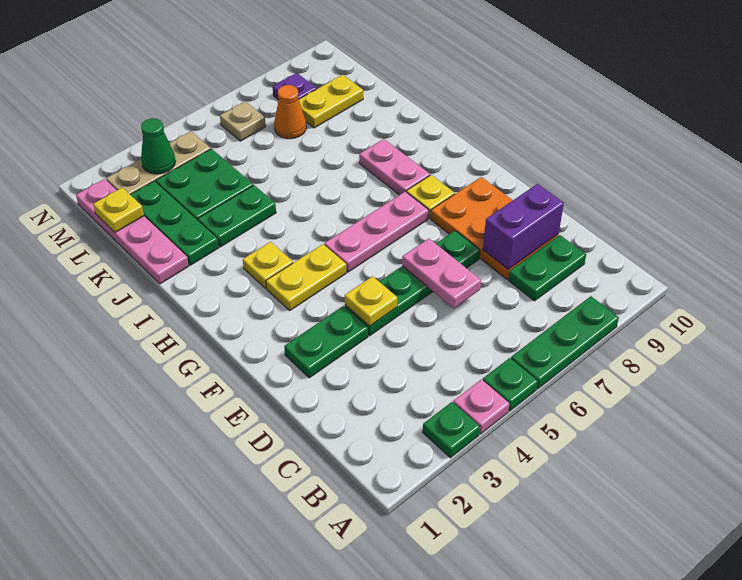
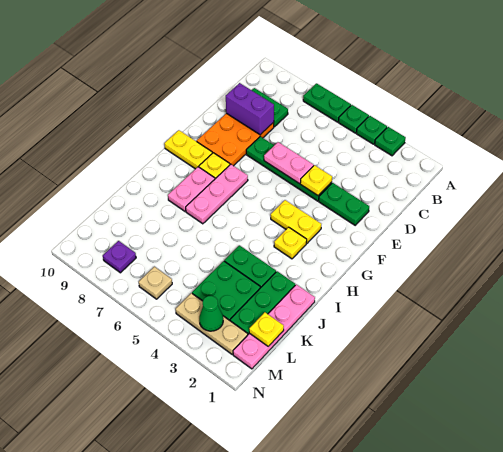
pink plate A4 level 1 -> green plate A4 level 1
green plate A6:A8 level 1 -> green plate A6:A7 level 1
pink plate D6:E6 level 2 -> pink plate E5:E6 level 2
pink plate G5:G7 level 1 -> pink plate G7:I7 level 1
orange cone L7 level 1 -> none
yellow plate L8:L9 level 1 -> yellow plate G9:G10 level 1

